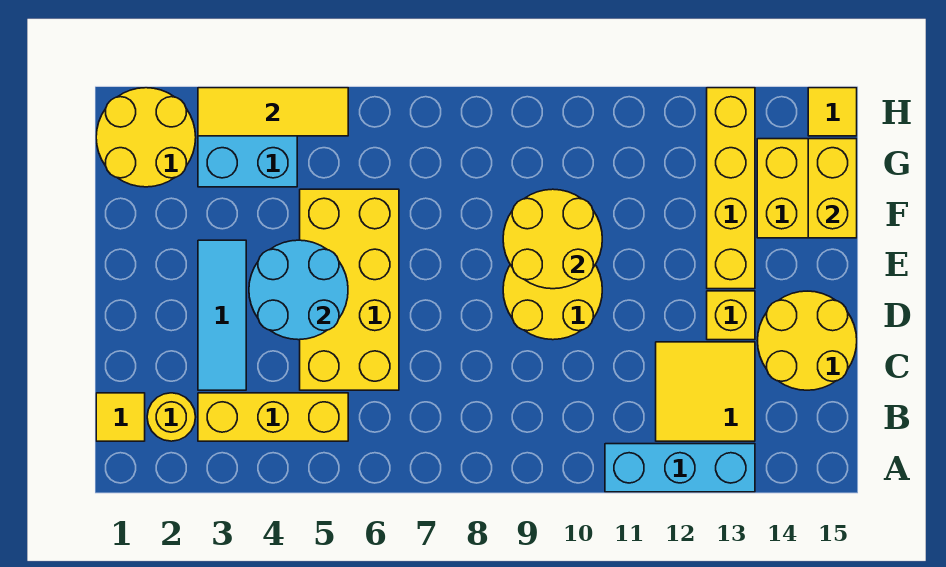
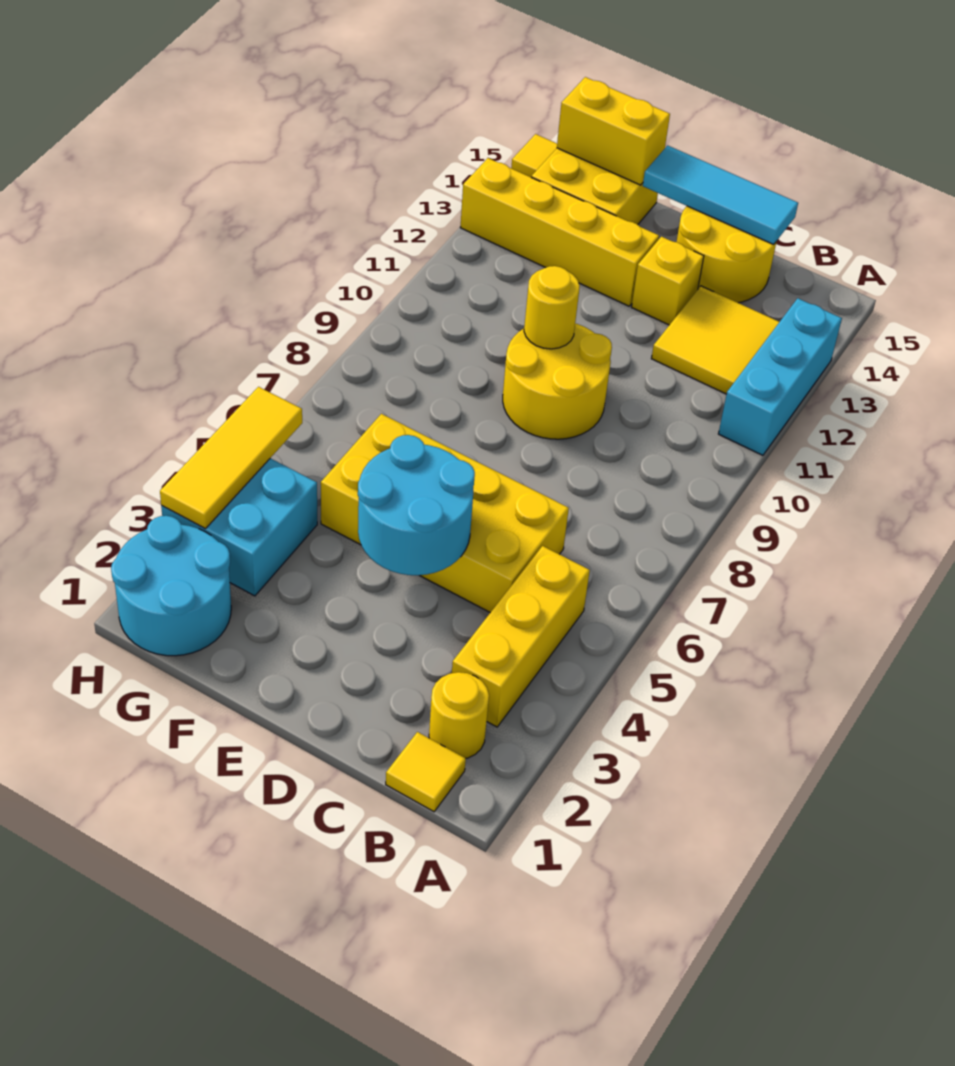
cyan tile C3:E3 level 1 -> cyan tile C15:E15 level 2
yellow round brick E9:F10 level 2 -> yellow round brick E10 level 2
yellow round brick G1:H2 level 1 -> cyan round brick G1:H2 level 1

